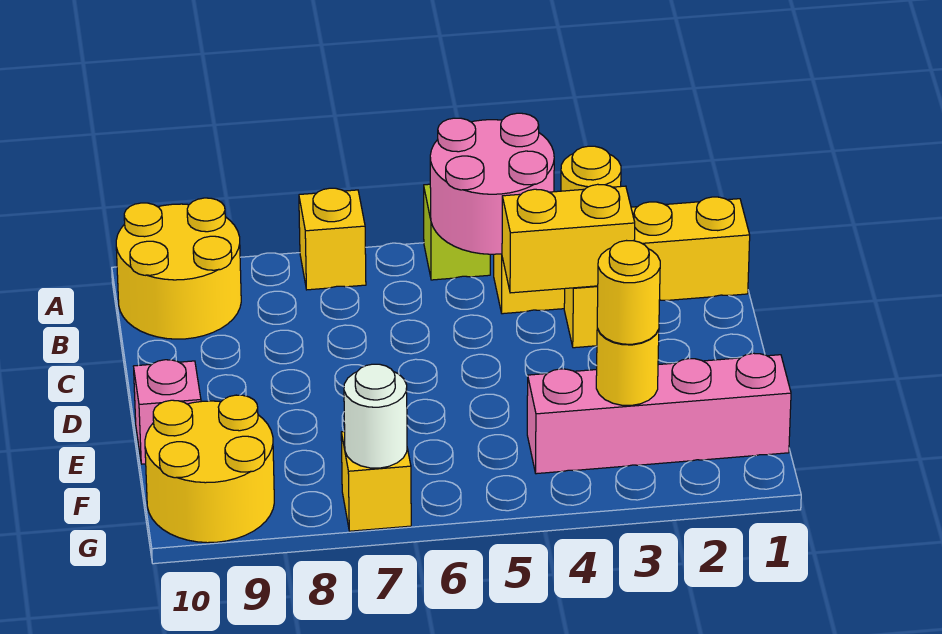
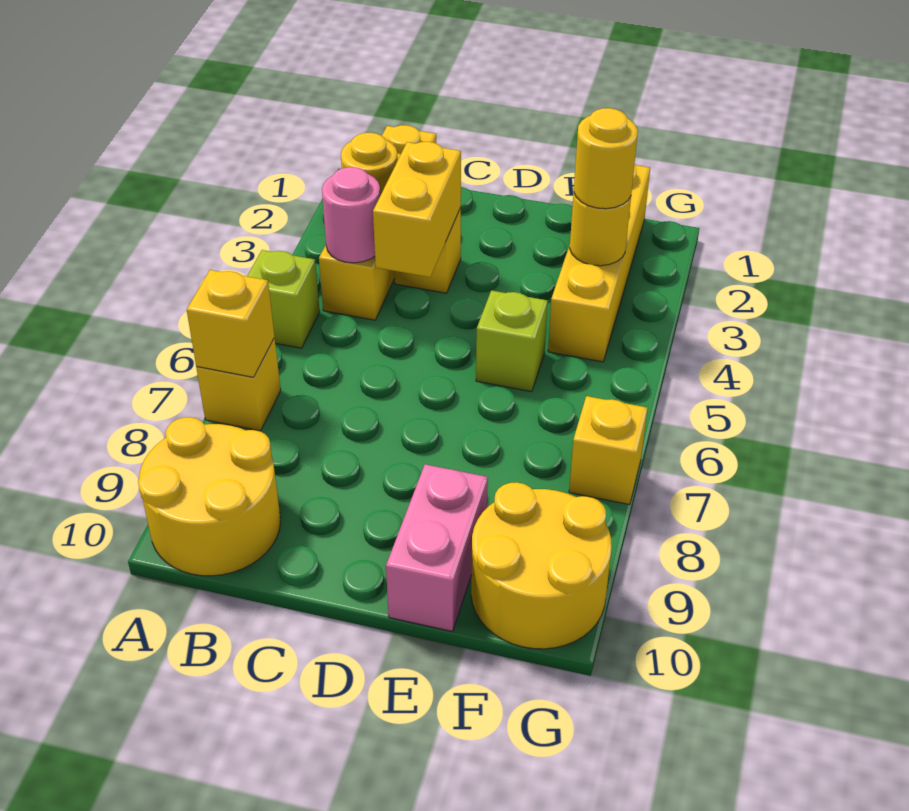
pink round brick A4:B5 level 2 -> pink round brick B4 level 2
none -> yellow brick A7 level 2
none -> lime brick E5 level 1
pink brick E10 level 1 -> pink brick E9:E10 level 1
pink brick F1:F4 level 1 -> yellow brick F1:F4 level 1
white round brick G7 level 2 -> none

